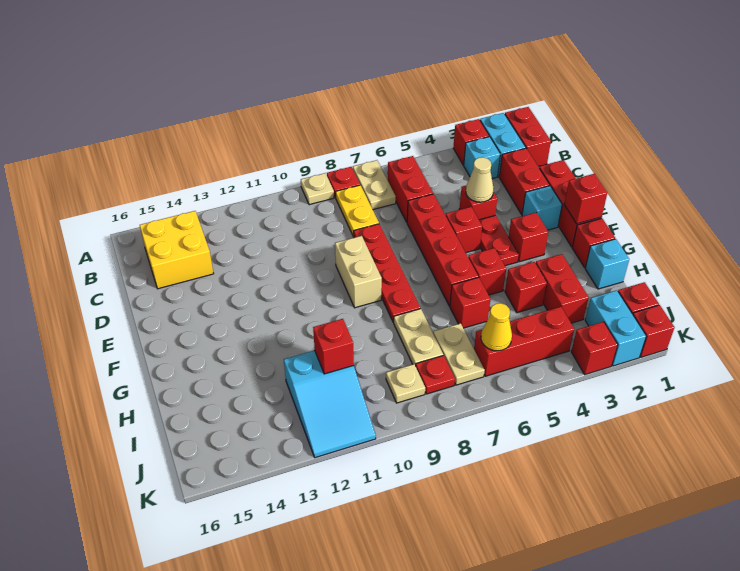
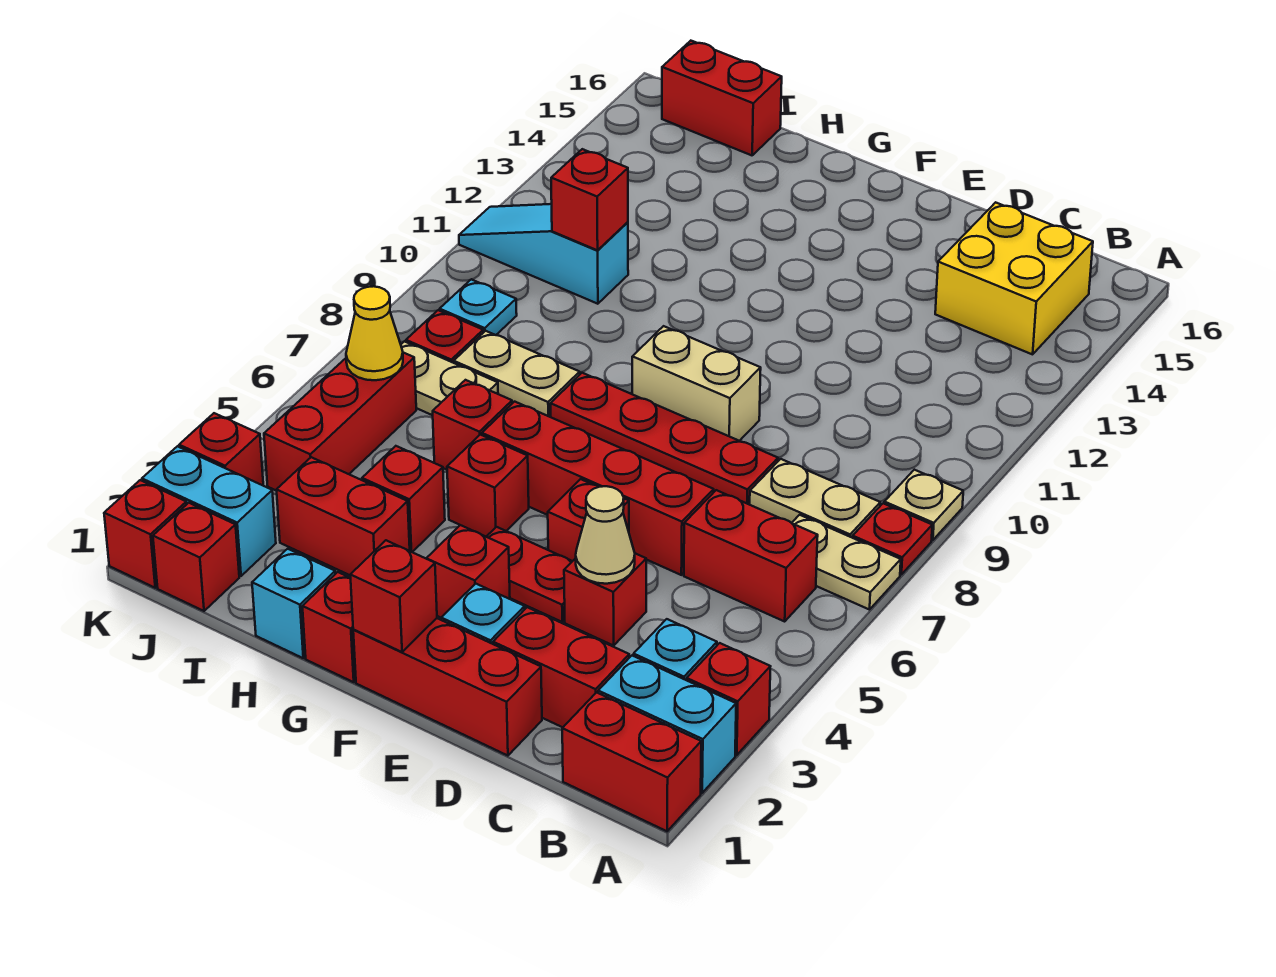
yellow plate B8:C8 level 1 -> tan plate B8:C8 level 1
cyan slope I11:K12 level 1 top I -> cyan slope I11:K11 level 1 top I
none -> red brick I16:J16 level 1
tan plate J9 level 1 -> cyan plate J9 level 1

